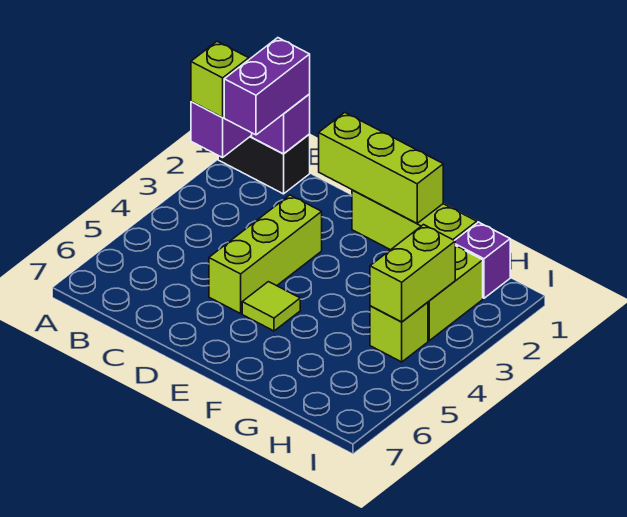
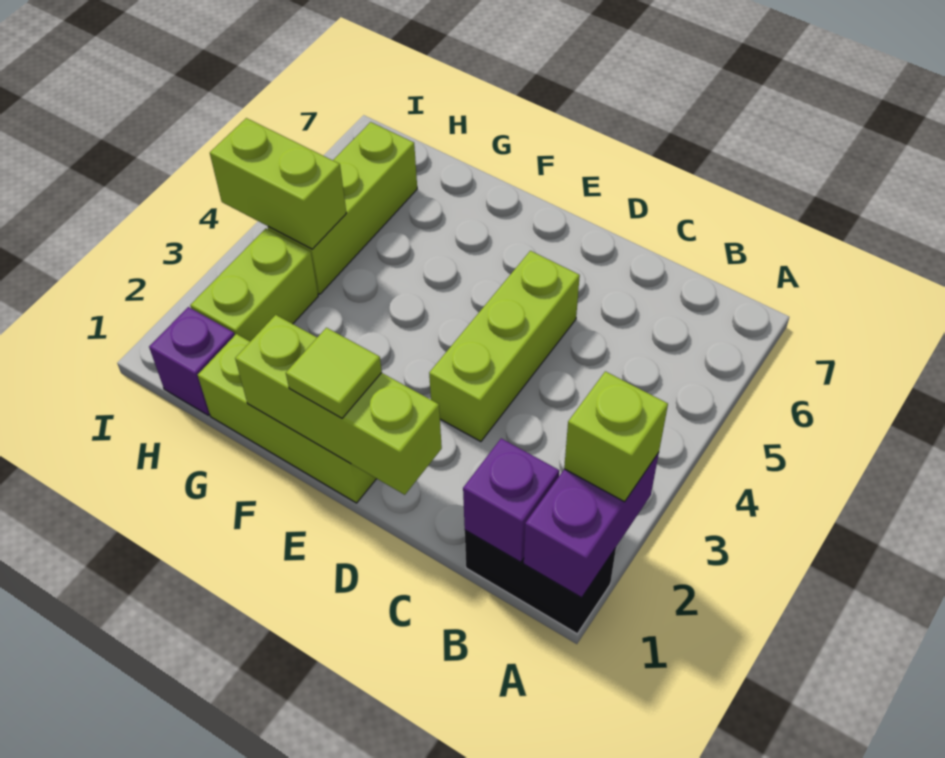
purple brick B1:B2 level 3 -> none
lime tile E5 level 1 -> lime tile E1 level 3
lime brick H3:H4 level 2 -> lime brick H4:I4 level 2
lime brick H4 level 1 -> lime brick H4:H6 level 1

